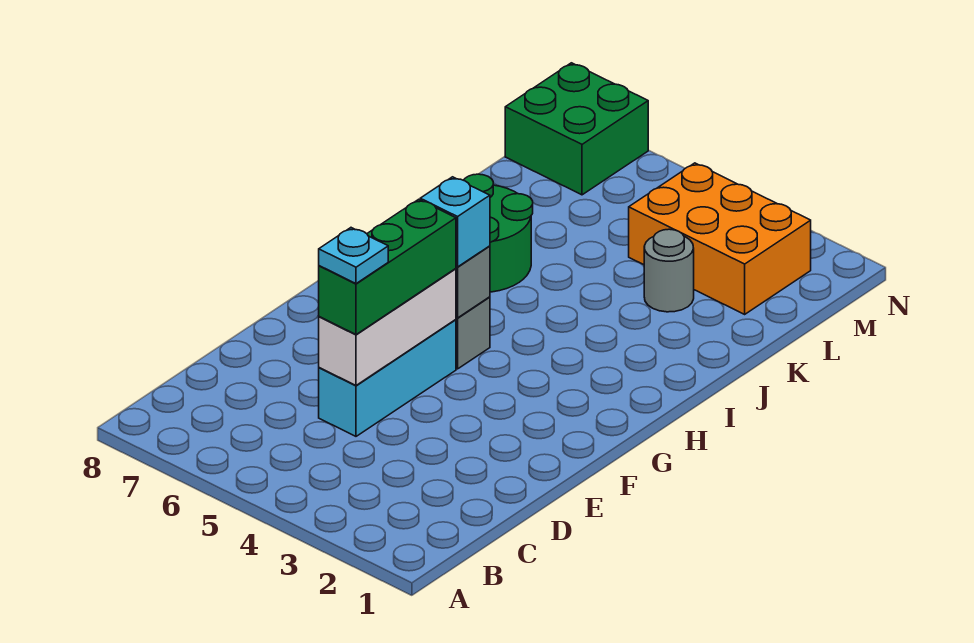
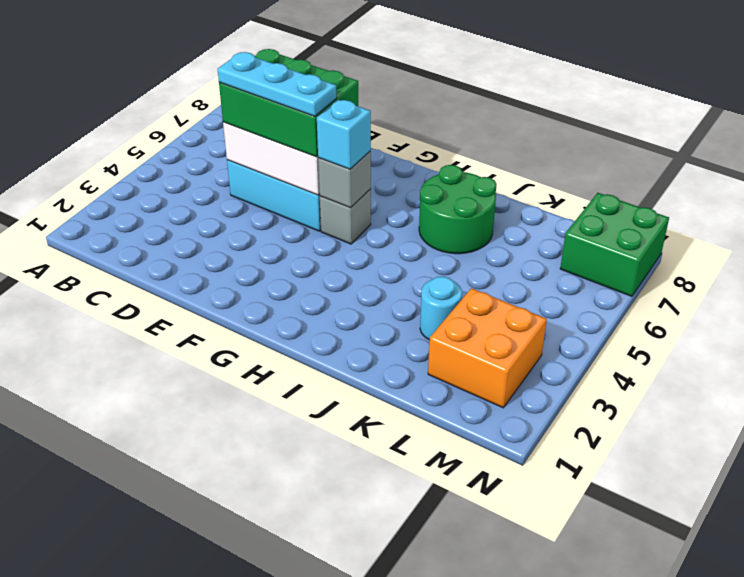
green brick D5:F5 level 3 -> green brick D5:F6 level 3
cyan plate D5 level 4 -> cyan plate D5:F5 level 4
grey round brick K3 level 1 -> cyan round brick K3 level 1
orange brick L2:M4 level 1 -> orange brick L2:M3 level 1

